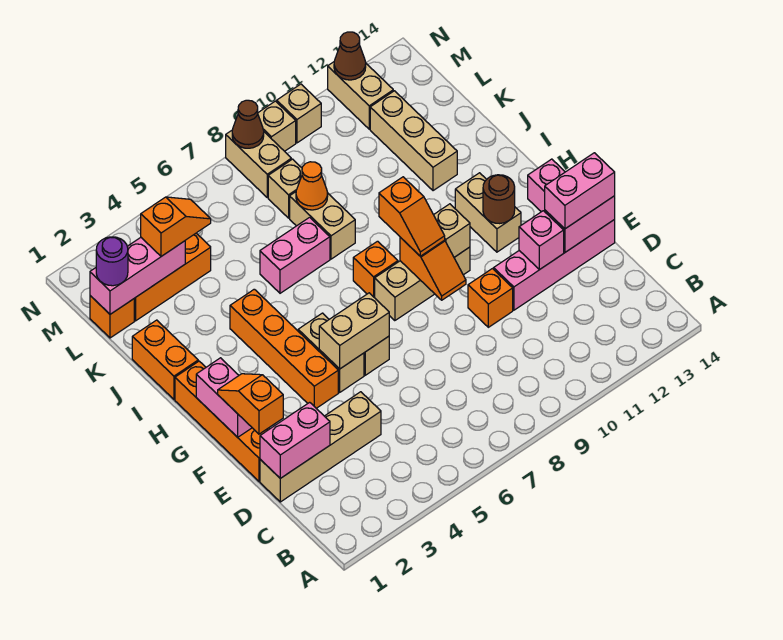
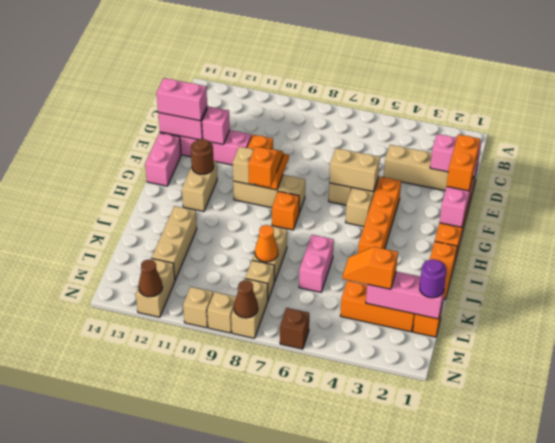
orange slope E1:F1 level 3 top E -> orange brick E1:F1 level 3
pink brick J6:J7 level 1 -> pink brick J6:K6 level 1
none -> brown brick N6 level 1

